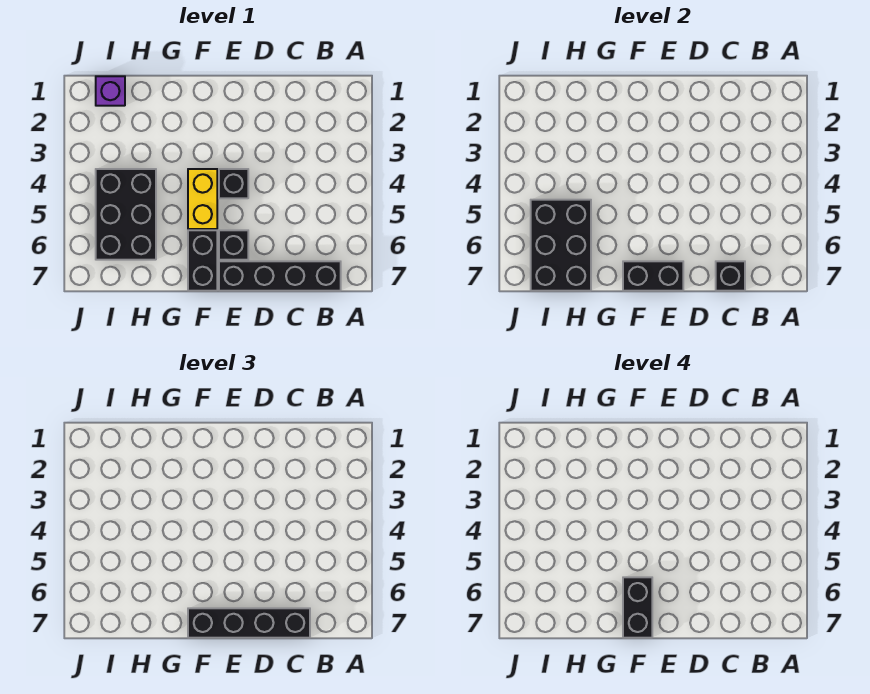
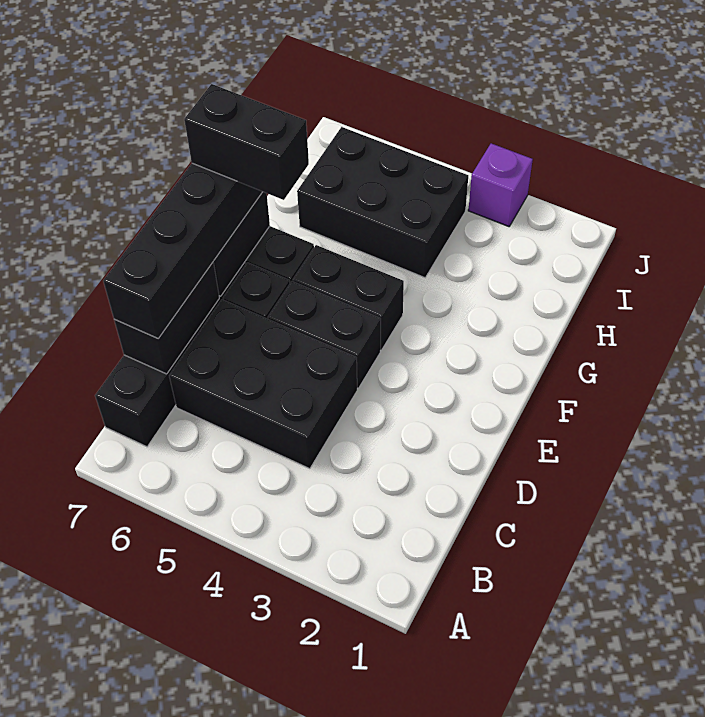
black brick C7 level 2 -> black brick C7:D7 level 2
black brick E4 level 1 -> black brick E4:E5 level 1
yellow brick F4:F5 level 1 -> black brick F4:F5 level 1
black brick H5:I7 level 2 -> black brick C4:D6 level 1
purple brick I1 level 1 -> purple brick J3 level 1

